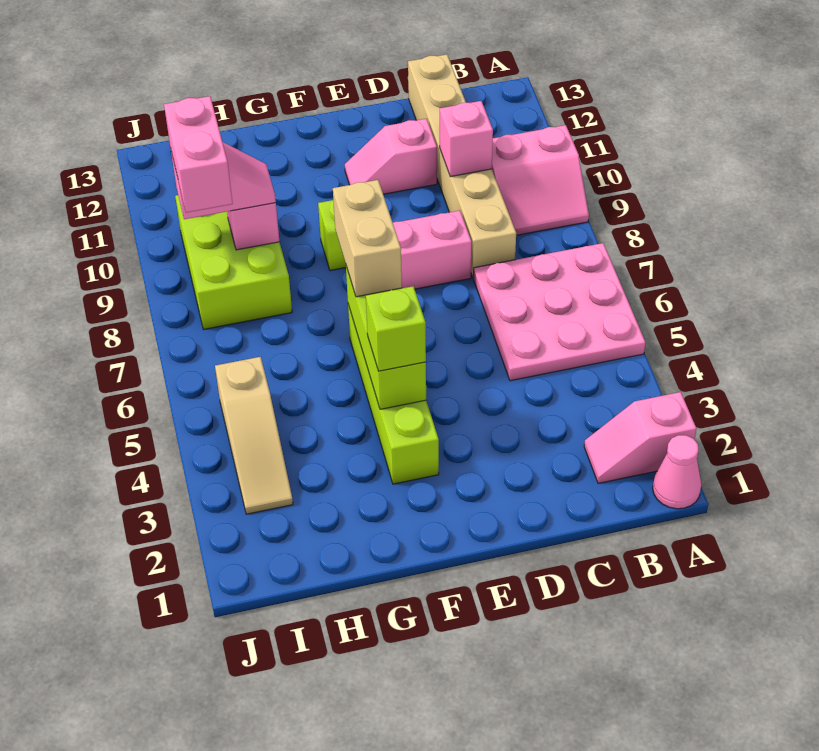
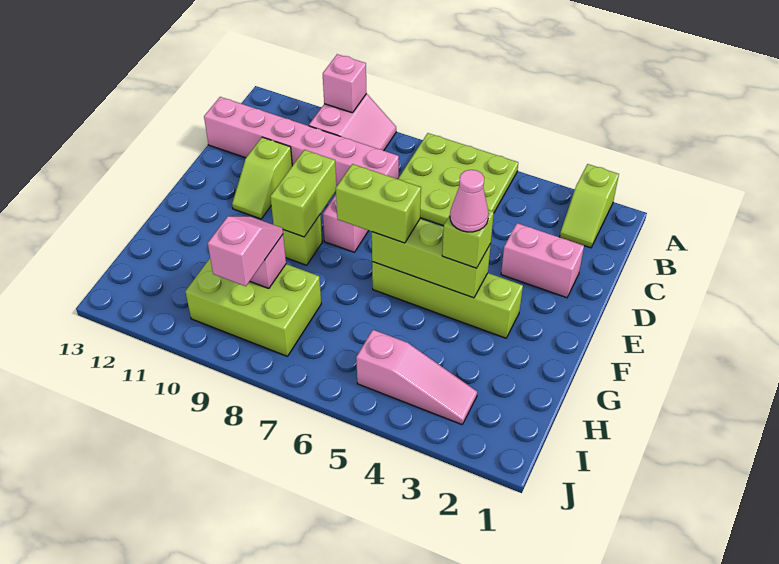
pink cone A1 level 1 -> pink cone F4 level 4
pink slope A2:B2 level 1 top A -> lime slope A2:B2 level 1 top A
pink plate A5:C7 level 1 -> lime plate A5:C7 level 1
tan brick C8:C13 level 1 -> pink brick C8:C13 level 1
pink brick C10 level 2 -> pink brick A10 level 2
pink slope D11:E11 level 1 top D -> lime slope D11:E11 level 1 top D
none -> lime brick E9:F9 level 2
tan brick F6:F7 level 3 -> lime brick F6:F7 level 3
tan slope I3:I5 level 1 top 5 -> pink slope I3:I5 level 1 top 5
pink brick I8:I9 level 4 -> pink brick D2:D3 level 1

